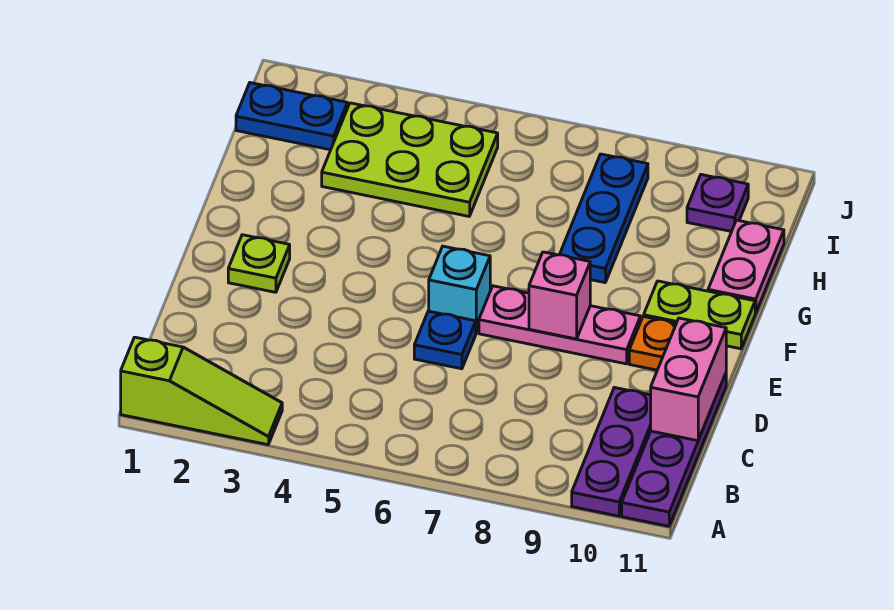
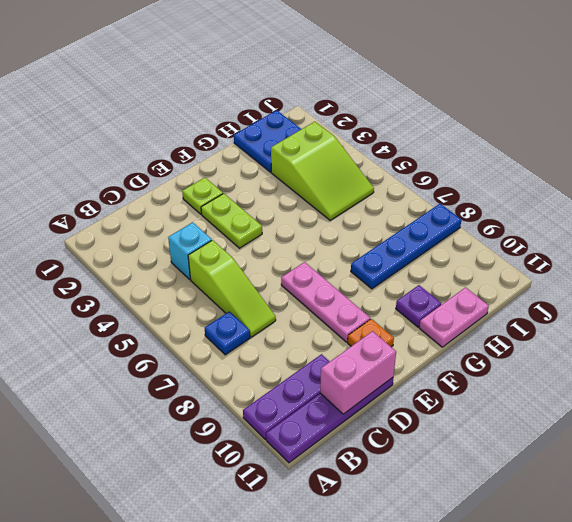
lime slope A1:A3 level 1 top 1 -> lime slope C5:C7 level 1 top 5
blue plate D6 level 1 -> blue plate B7 level 1
cyan brick E6 level 1 -> cyan brick C4 level 1
pink brick E8 level 2 -> none
lime plate F10:F11 level 1 -> lime plate E3:E4 level 1
blue plate G8:I8 level 1 -> blue plate G8:J8 level 1
lime plate H3:I5 level 1 -> lime slope H3:I5 level 1 top 3
blue plate I1:I2 level 1 -> blue plate H1:I2 level 1
purple plate I10 level 1 -> purple plate G10 level 1

